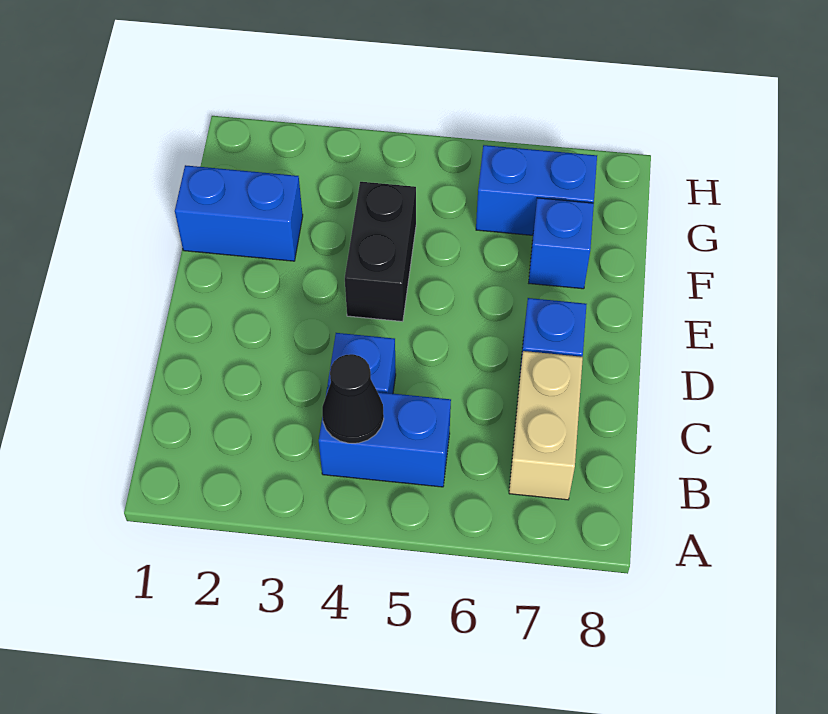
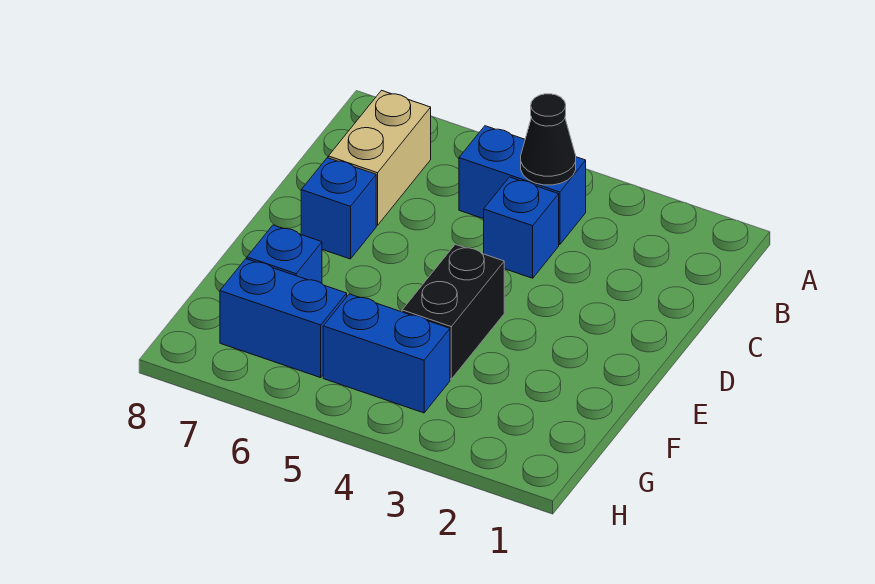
blue brick F1:F2 level 1 -> blue brick G4:G5 level 1

